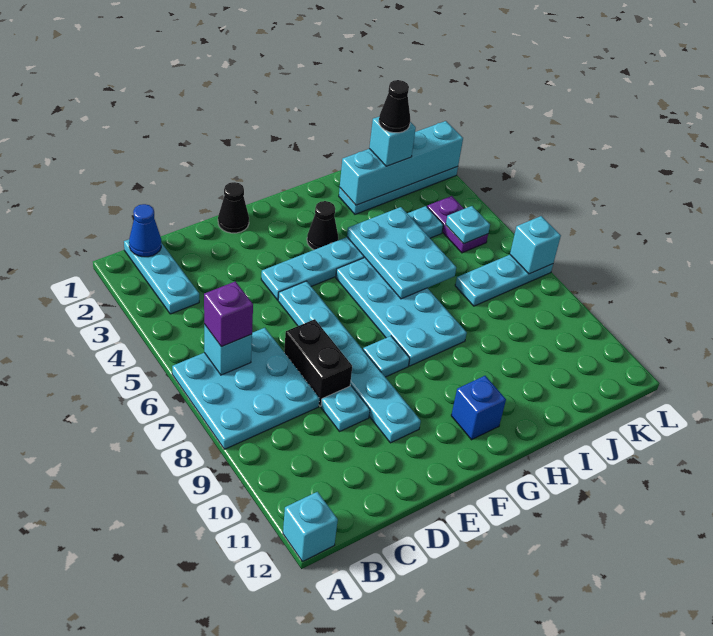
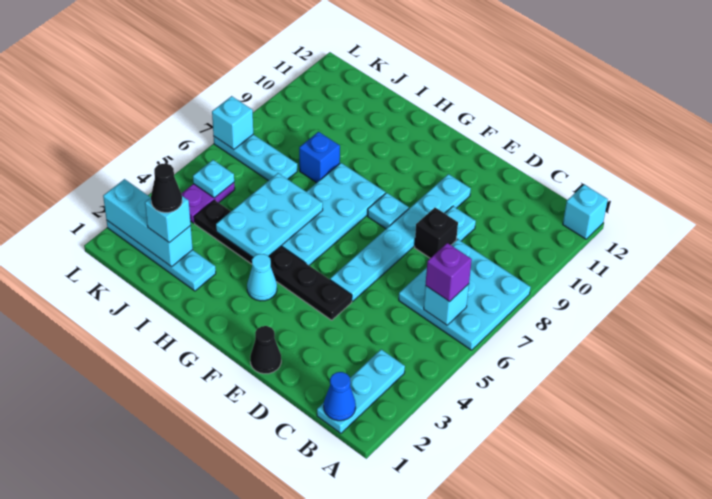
black brick D7:D8 level 1 -> black brick D8 level 1
cyan plate E4:J4 level 1 -> black plate E4:J4 level 1
black cone G3 level 1 -> cyan cone G3 level 1
blue brick G11 level 1 -> blue brick I8 level 1
cyan brick I2:L2 level 2 -> cyan brick J2:L2 level 2

